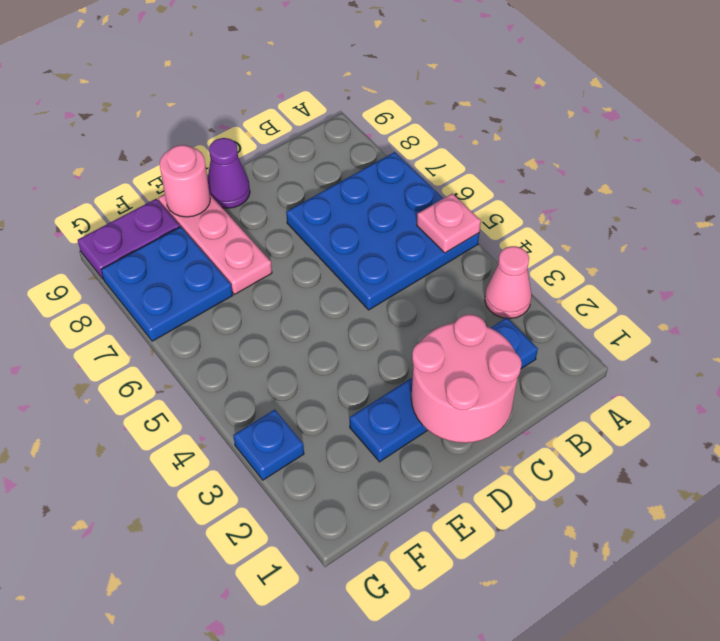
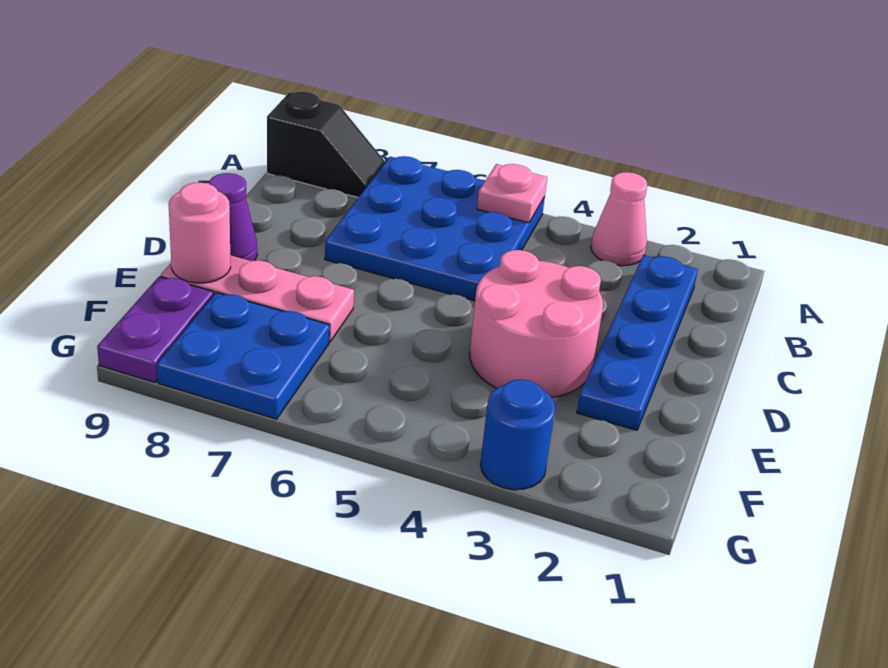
none -> black slope A8:A9 level 1 top 9
pink round brick C1:D2 level 2 -> pink round brick D3:E4 level 1
blue plate G3 level 1 -> blue round brick G3 level 1

